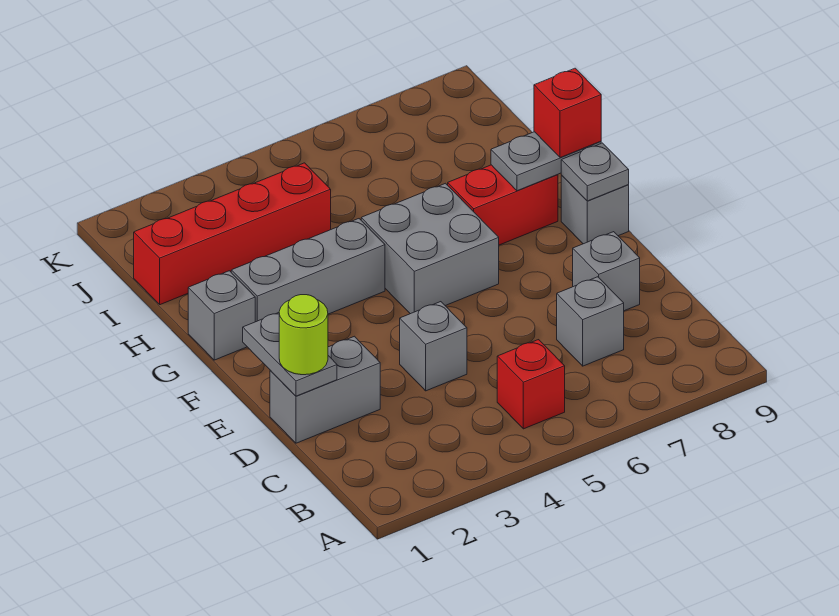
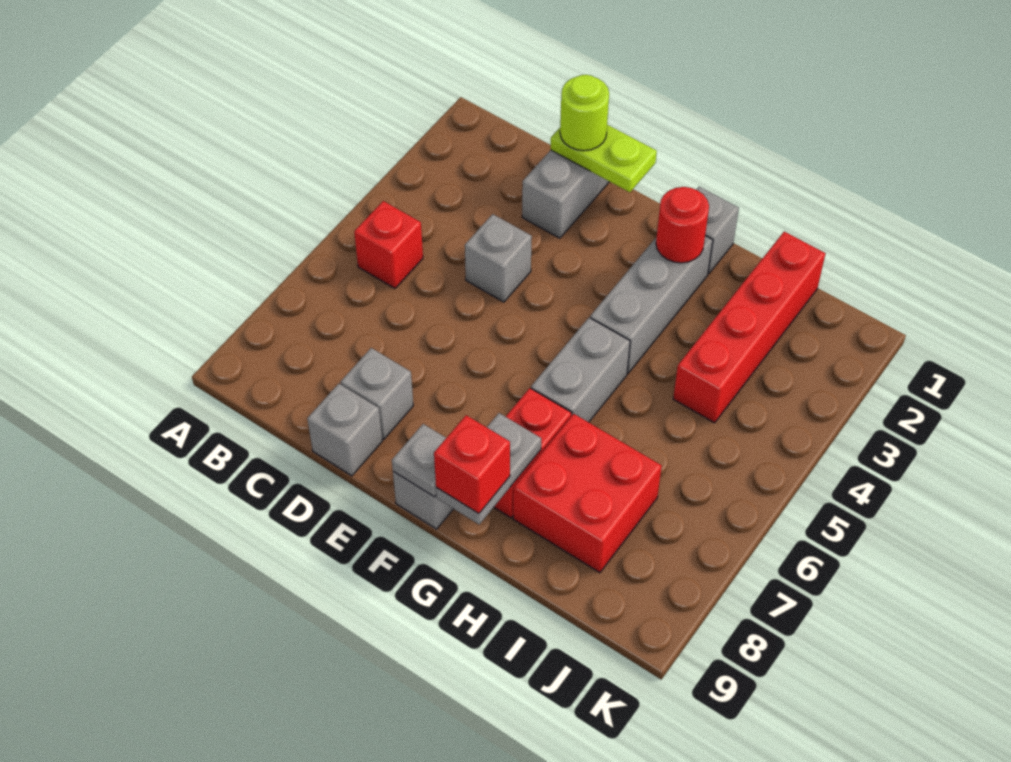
grey brick C7 level 1 -> grey brick D9 level 1
grey plate D1:E1 level 2 -> lime plate D1:E1 level 2
grey brick F5:G6 level 1 -> grey brick G5:G6 level 1
none -> red round brick G2 level 2
none -> red brick H7:I8 level 1

